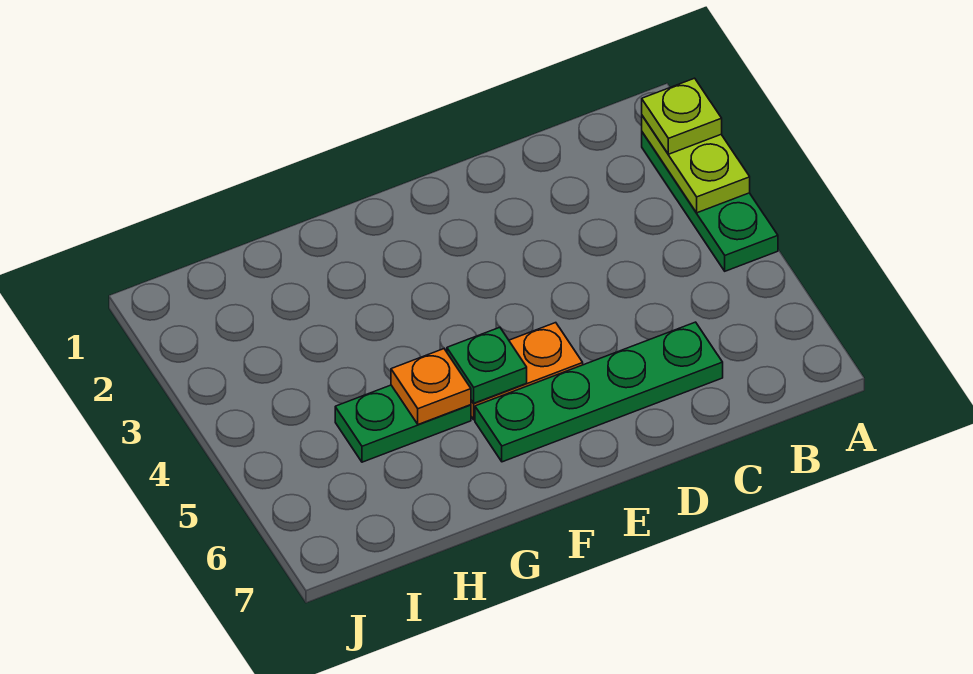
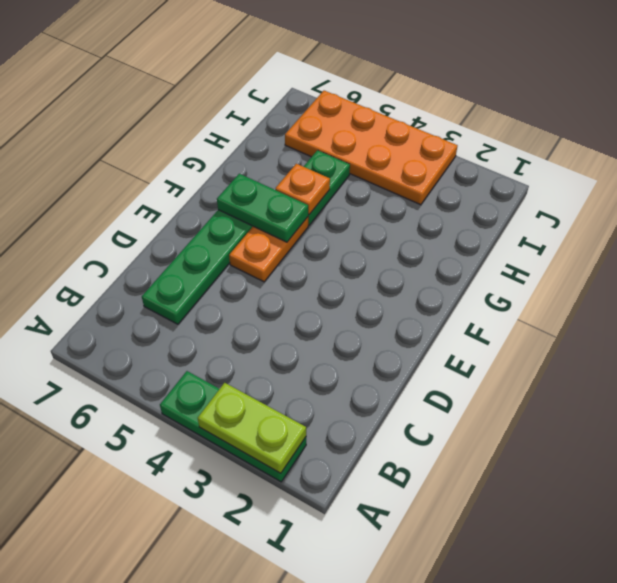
lime plate A2 level 3 -> none
green plate F5 level 2 -> green plate F5:F6 level 2
none -> orange plate I3:J6 level 1

